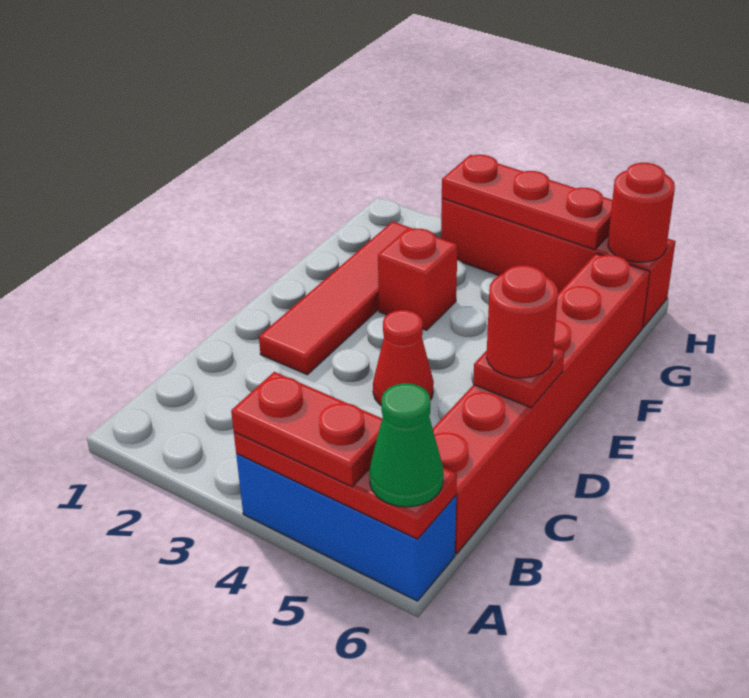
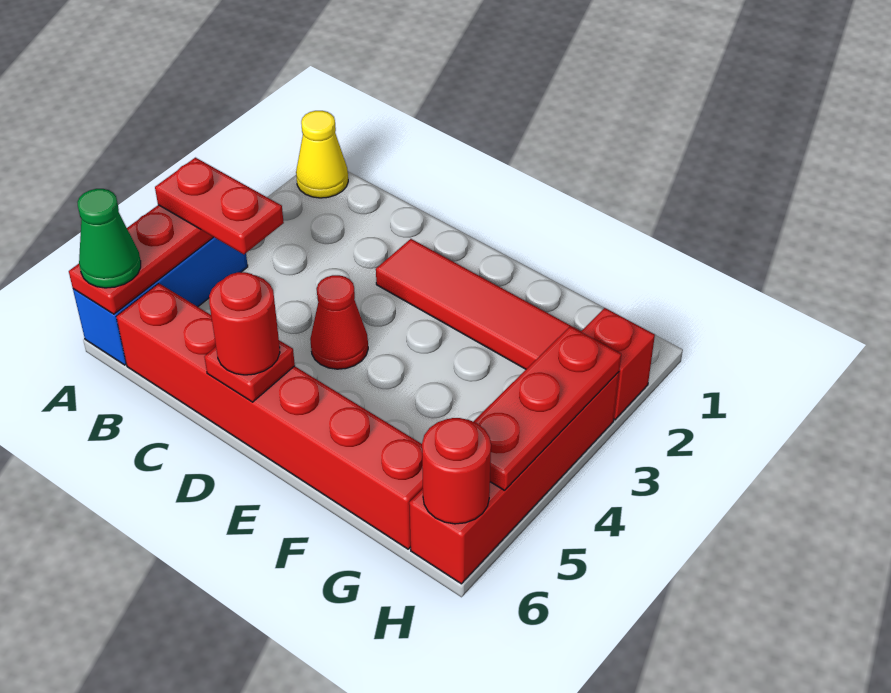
none -> yellow cone A1 level 1
red plate A4:A5 level 3 -> red plate A4:B4 level 3
red brick F3 level 1 -> red brick H2 level 1

